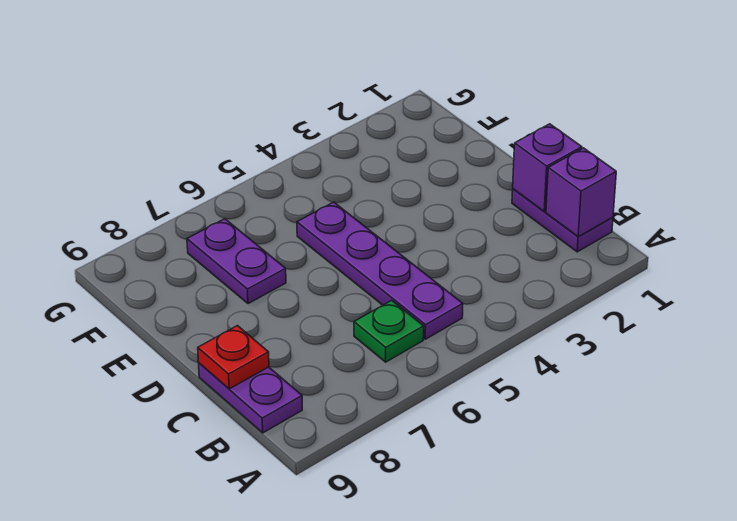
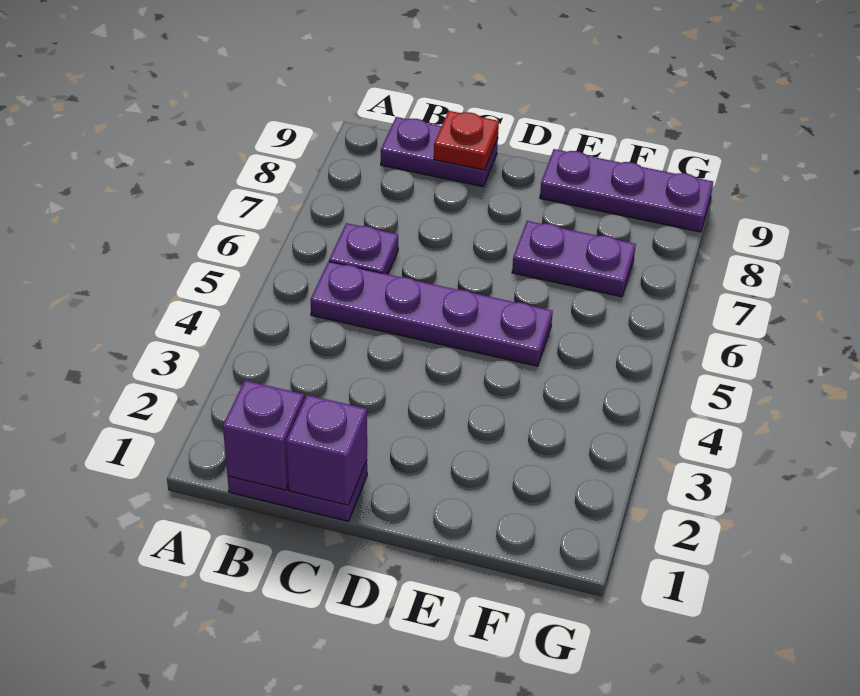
green plate B6 level 1 -> purple plate B6 level 1
none -> purple plate E9:G9 level 1

